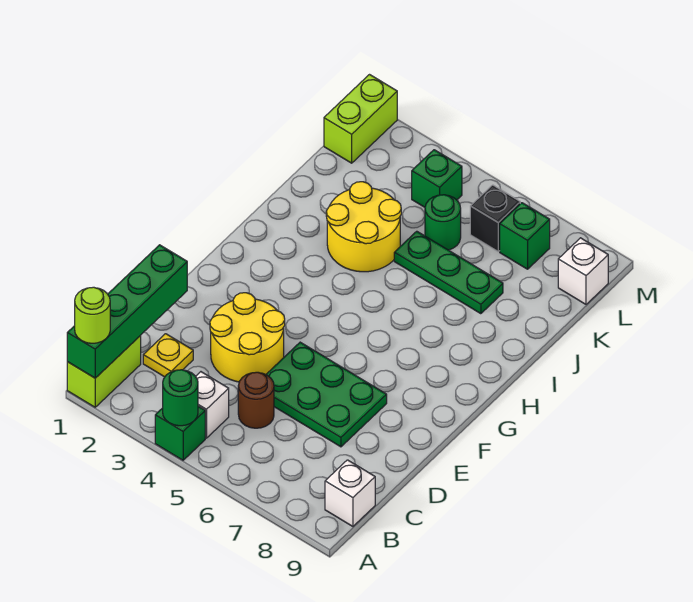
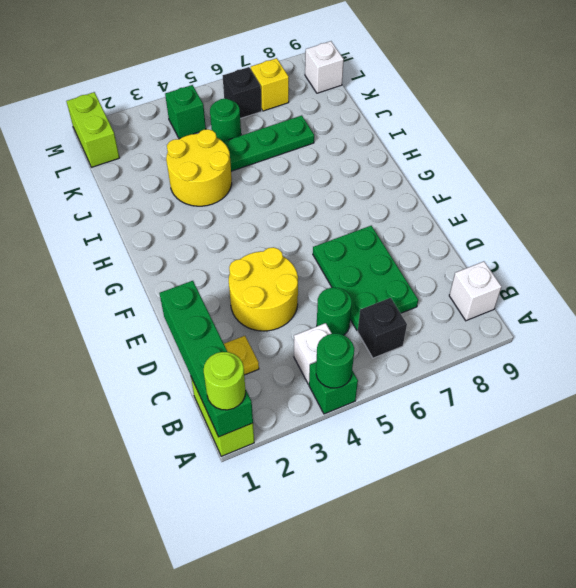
none -> black brick B6 level 1
brown round brick C5 level 1 -> green round brick C5 level 1
green plate D5:E7 level 1 -> green plate C6:E7 level 1
green brick L7 level 1 -> yellow brick L7 level 1

